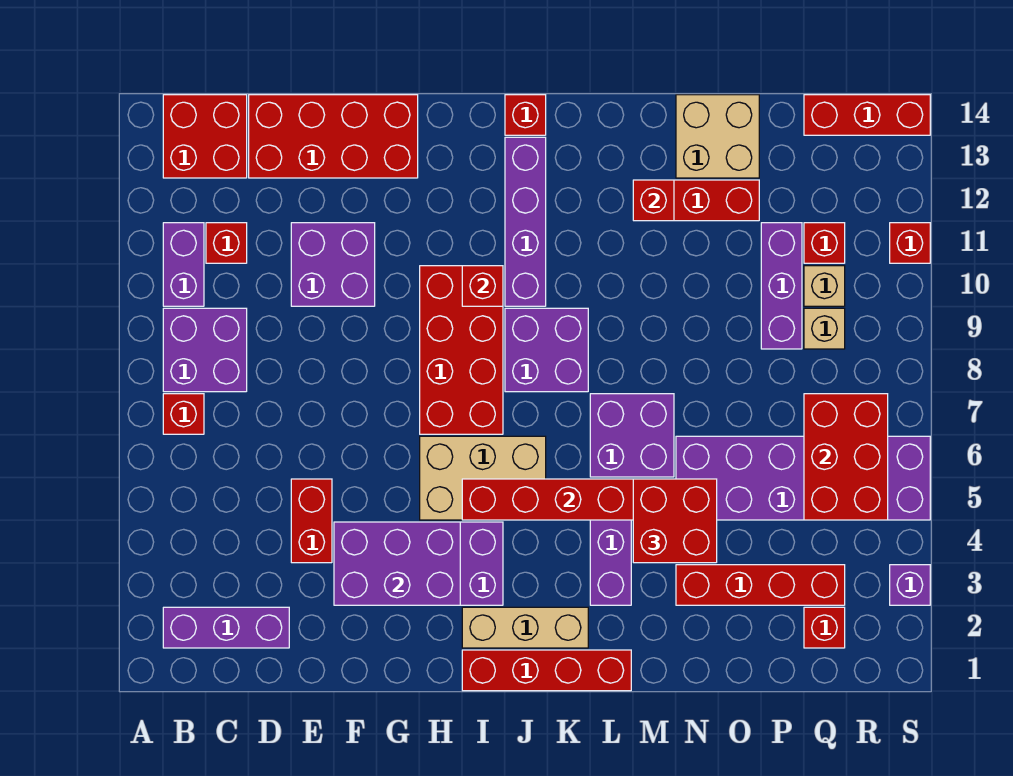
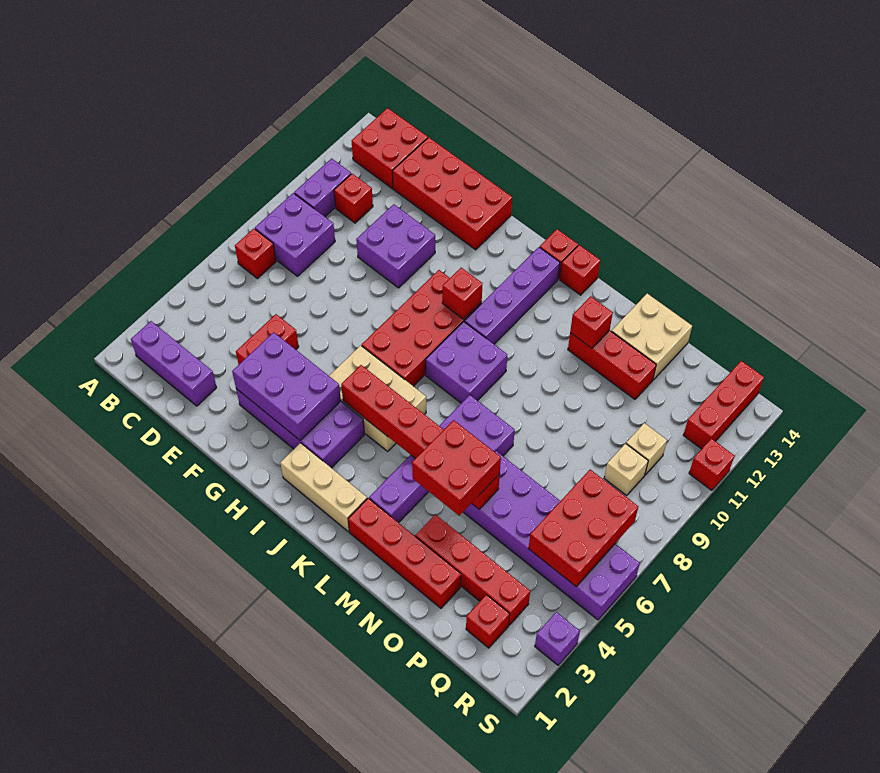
red brick I1:L1 level 1 -> red brick L2:O2 level 1
purple brick P9:P11 level 1 -> none
red brick Q11 level 1 -> red brick K14 level 1
red brick Q14:S14 level 1 -> red brick R12:R14 level 1

